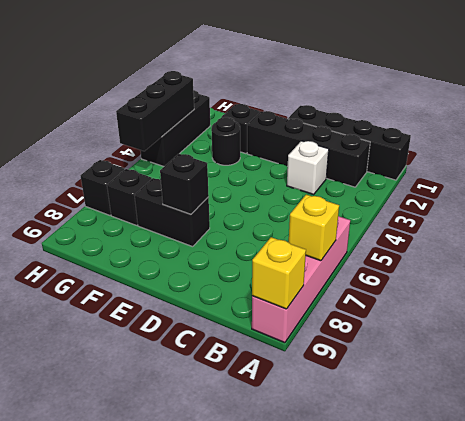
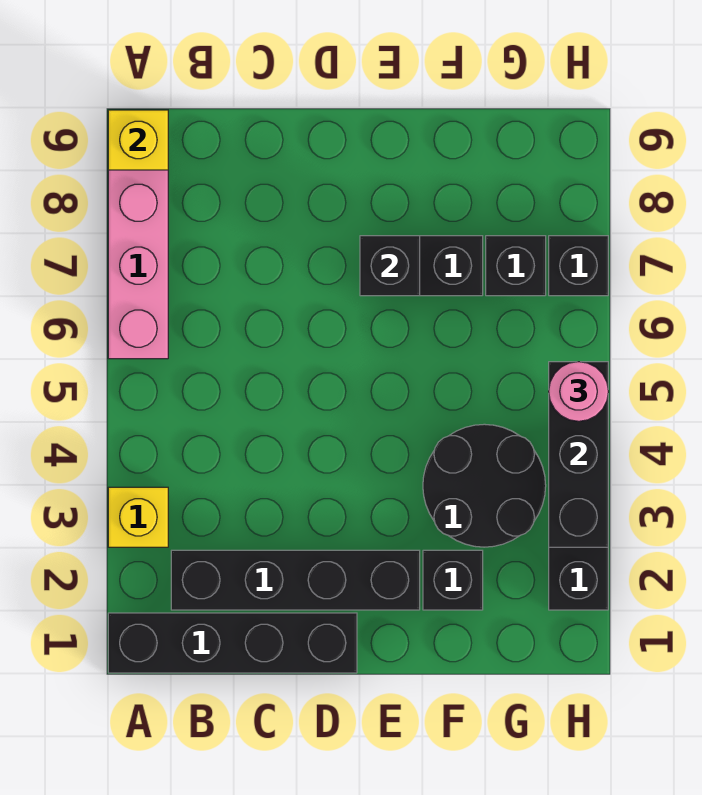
yellow brick A7 level 2 -> yellow brick A3 level 1
white brick C3 level 1 -> none
black round brick F3 level 1 -> black round brick F3:G4 level 1
none -> pink round brick H5 level 3

